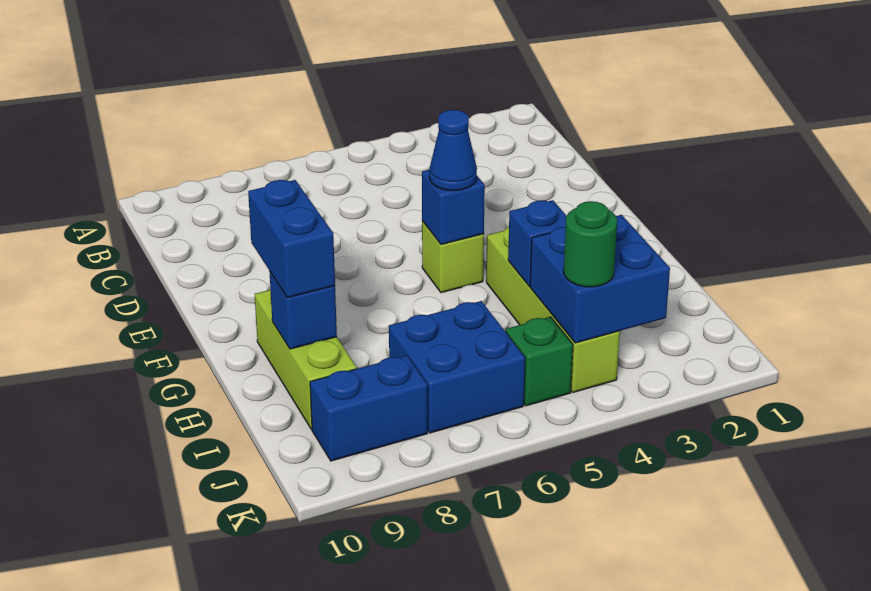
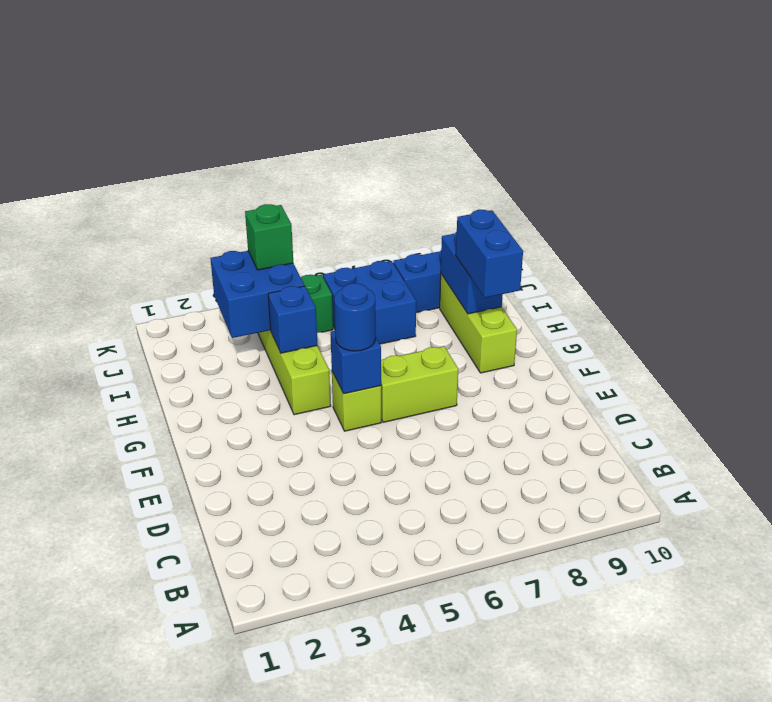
blue cone F5 level 3 -> blue round brick F5 level 3
none -> lime brick F6:F7 level 1
blue brick H9 level 2 -> blue brick H9:I9 level 2
green round brick J4 level 3 -> green brick J4 level 3

